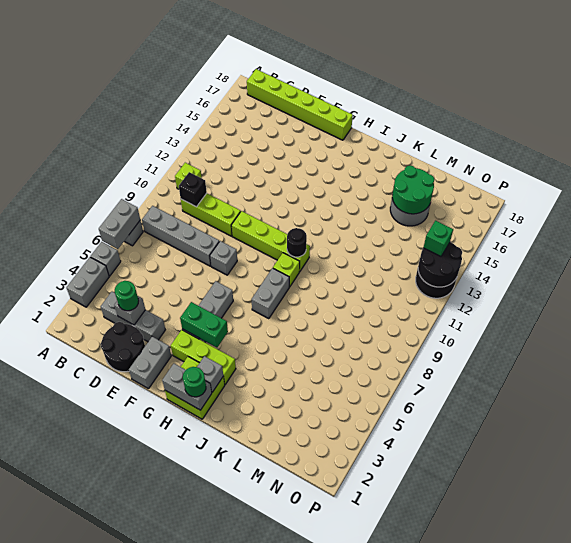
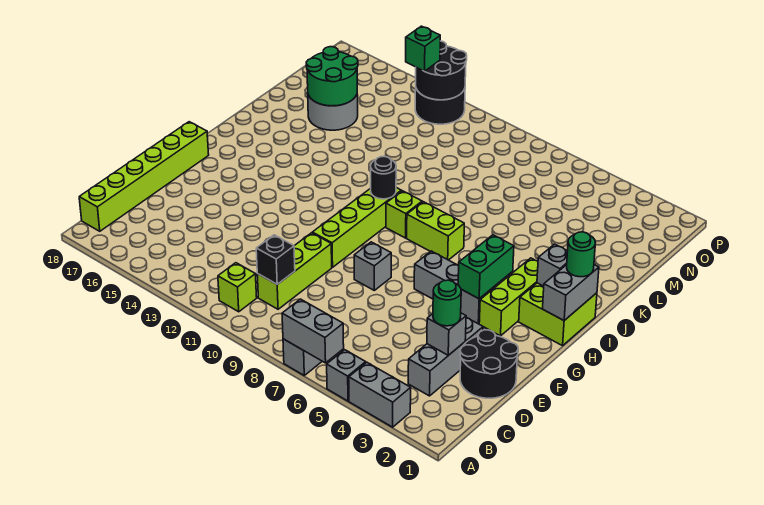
grey brick B8:E8 level 1 -> none
grey brick F1:F2 level 1 -> none
grey brick I7:I8 level 1 -> lime brick I7:I8 level 1

